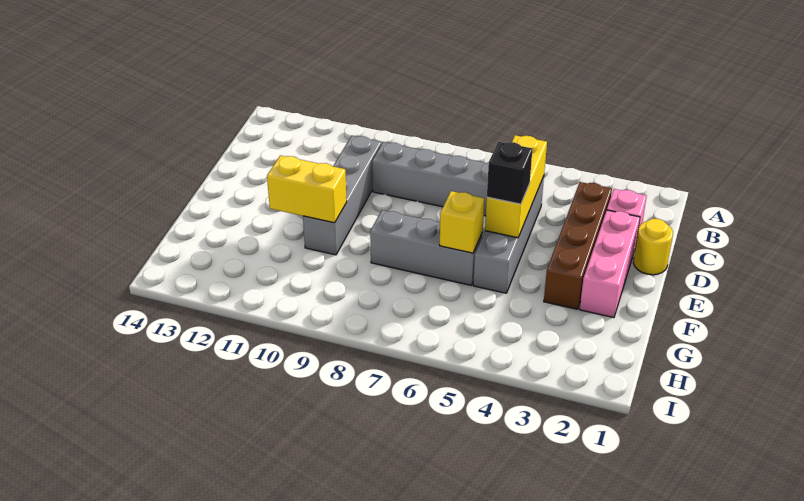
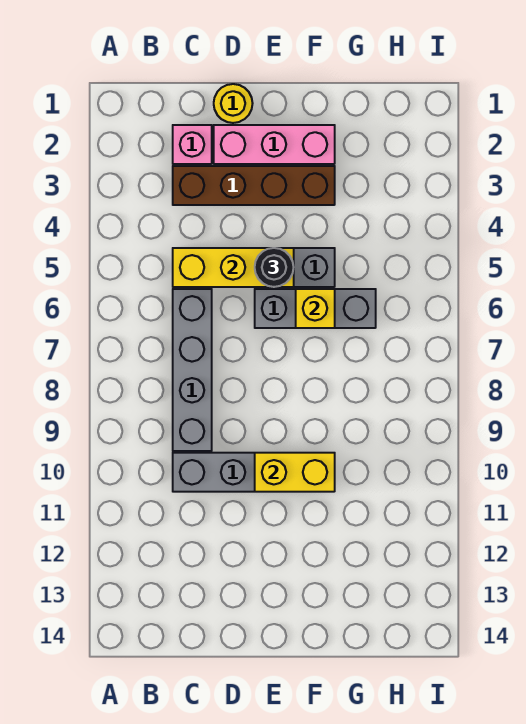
black brick E5 level 3 -> black round brick E5 level 3
grey brick F6:F8 level 1 -> grey brick E6:G6 level 1
yellow brick F10:F11 level 2 -> yellow brick E10:F10 level 2

